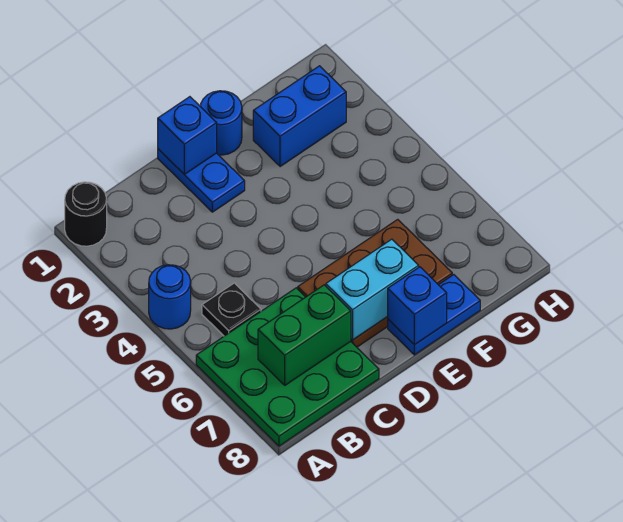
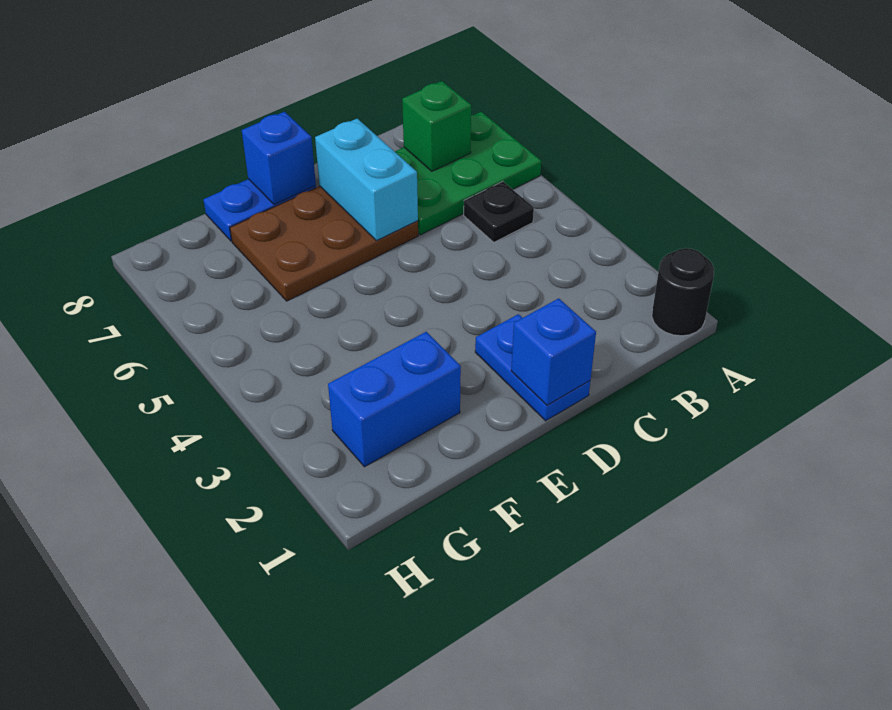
blue round brick A4 level 1 -> none
green plate A6:C8 level 1 -> green plate A6:C7 level 1
green brick B7:C7 level 2 -> green brick B7 level 2
cyan brick D7:E7 level 2 -> cyan brick D6:D7 level 2
blue round brick E1 level 1 -> none

